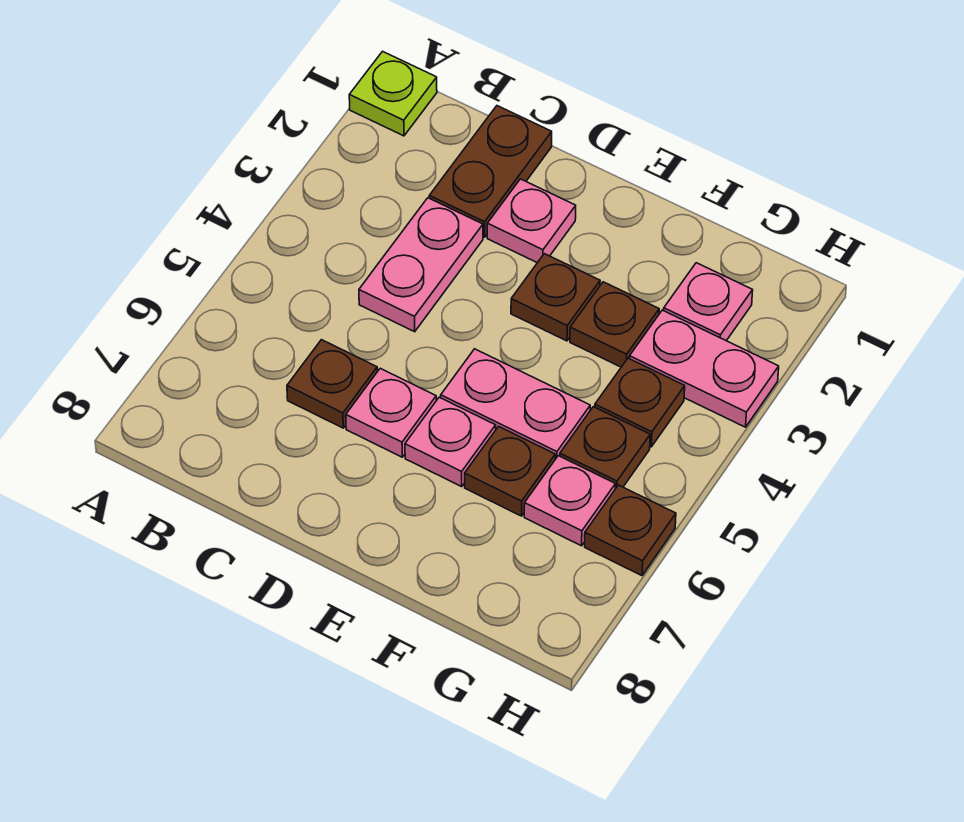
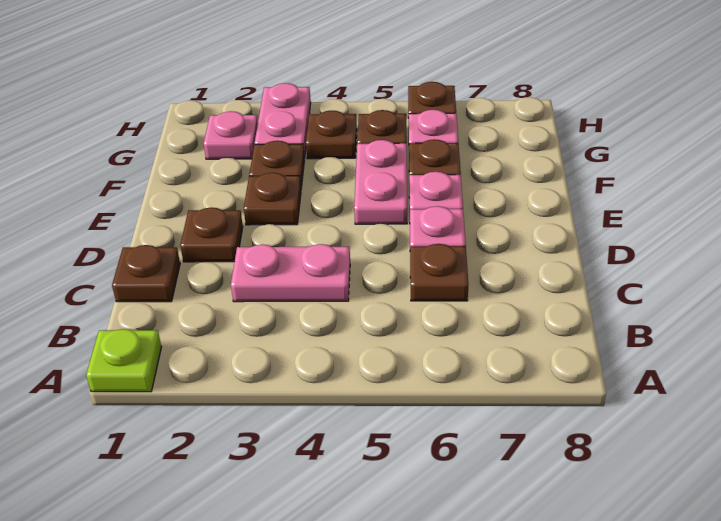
brown plate C1:C2 level 1 -> brown plate C1 level 1
pink plate D2 level 1 -> brown plate D2 level 1

